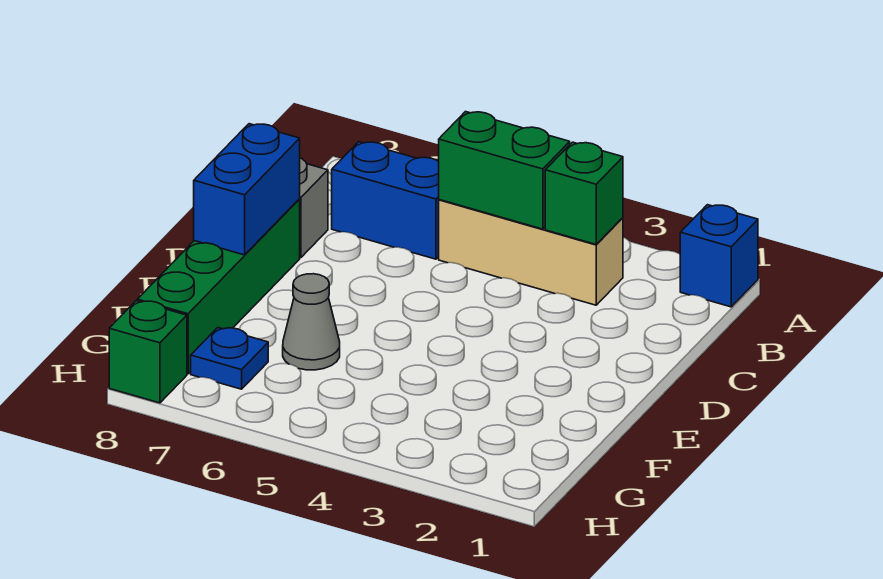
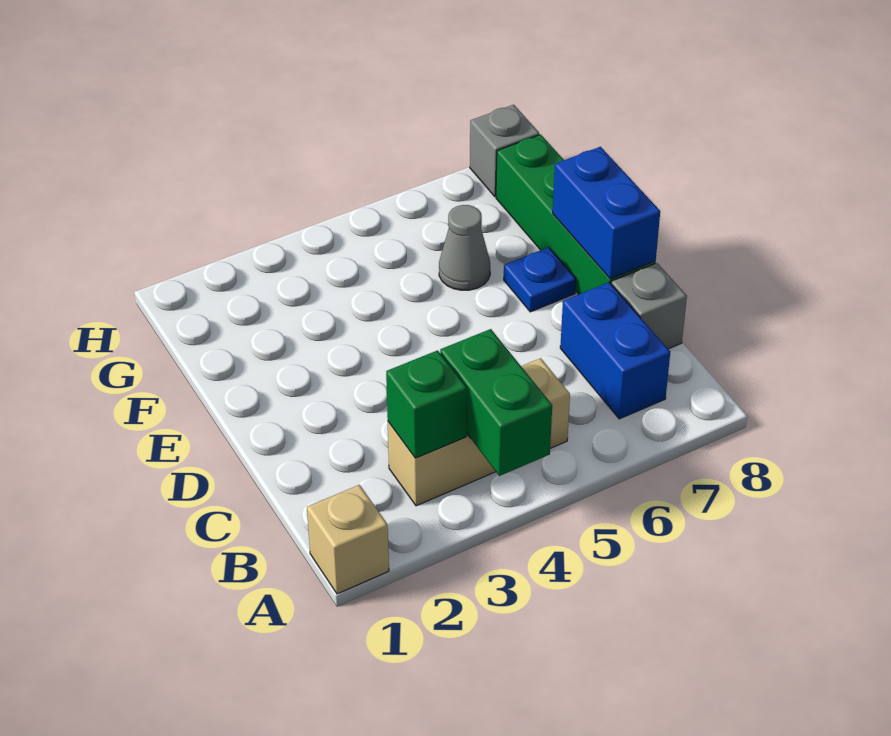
blue brick A1 level 1 -> tan brick A1 level 1
green brick B4:B5 level 2 -> green brick A4:B4 level 2
blue brick B6:B7 level 1 -> blue brick B7:C7 level 1
blue plate G7 level 1 -> blue plate E7 level 1
green brick H8 level 1 -> grey brick H8 level 1

